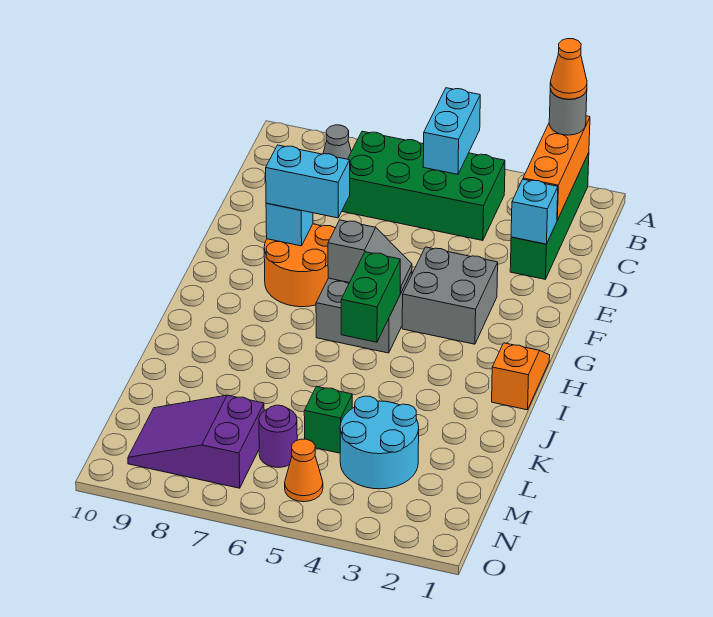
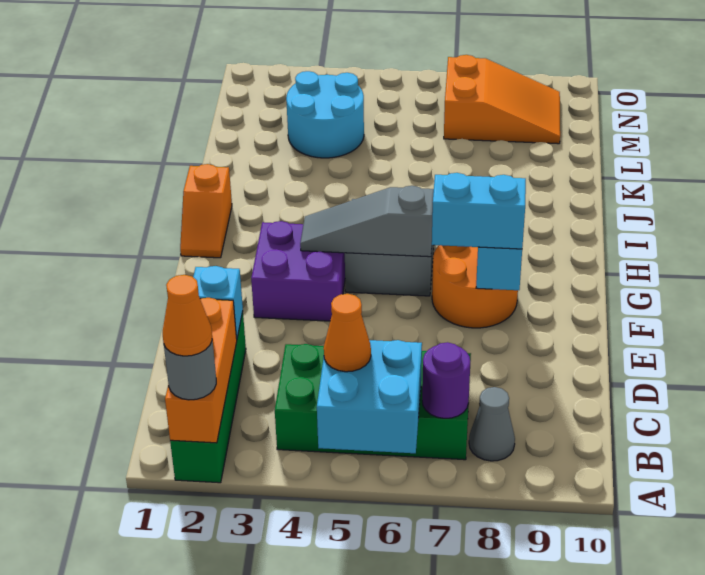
cyan brick A5:B5 level 2 -> cyan brick A5:B6 level 2
grey brick F3:G4 level 1 -> purple brick F3:G4 level 1
grey slope G5:G6 level 2 top 6 -> grey slope G4:G6 level 2 top 6
green brick H5:I5 level 2 -> none
green brick L5 level 1 -> none
purple round brick M6 level 1 -> purple round brick B7 level 2
purple slope M7:N9 level 1 top 7 -> orange slope M7:N9 level 1 top 7
orange cone N5 level 1 -> orange cone B5 level 3

